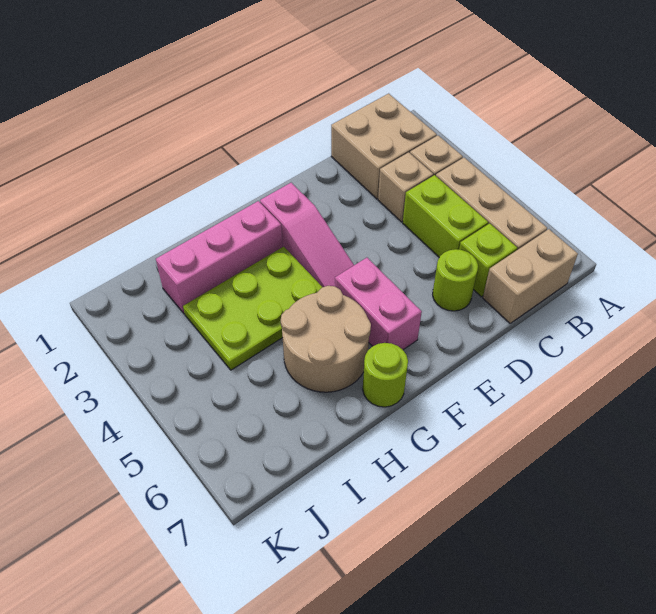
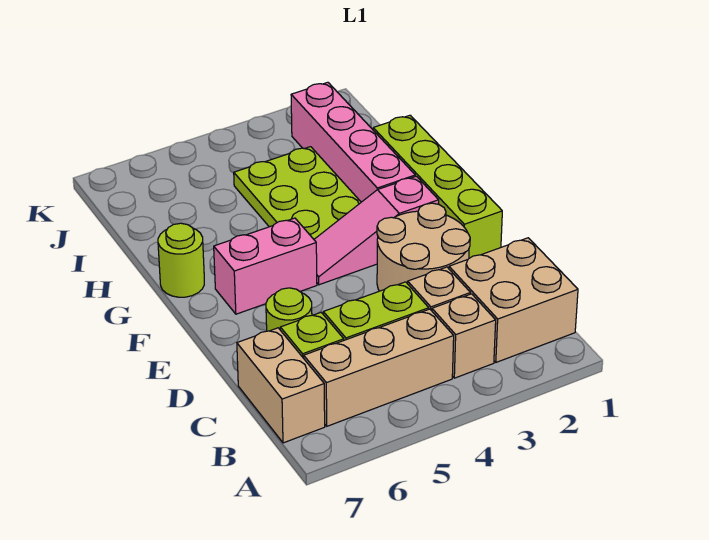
none -> lime brick E1:H1 level 1
pink brick G2:I2 level 1 -> pink brick G2:J2 level 1
tan round brick G5:H6 level 1 -> tan round brick D2:E3 level 1

